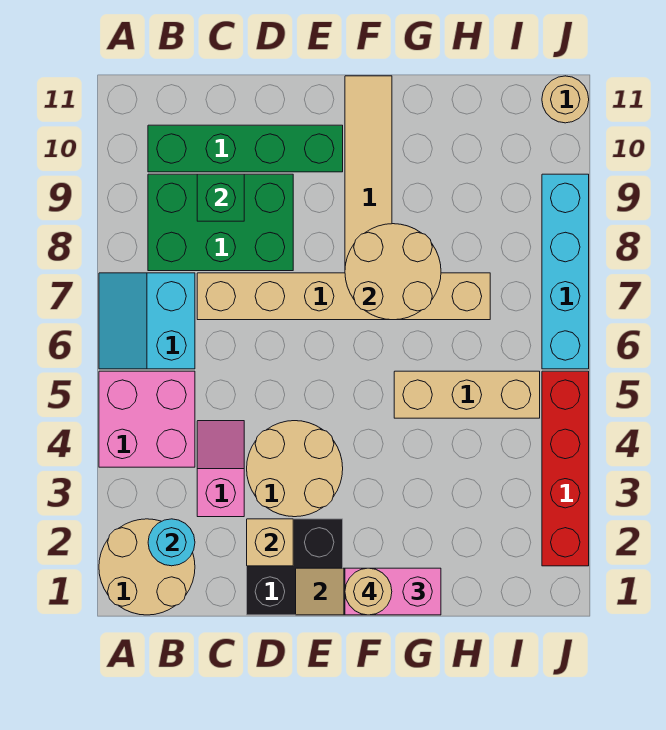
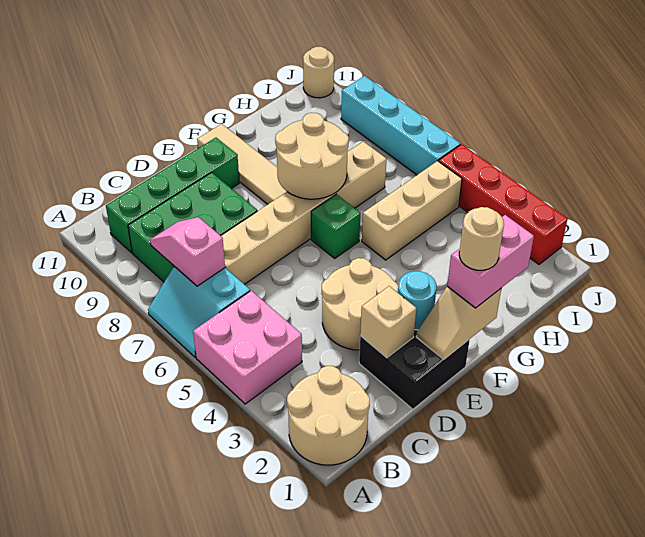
cyan round brick B2 level 2 -> cyan round brick E2 level 2
pink slope C3:C4 level 1 top 3 -> pink slope B7:B8 level 2 top 7
green brick C9 level 2 -> green brick F6 level 1

